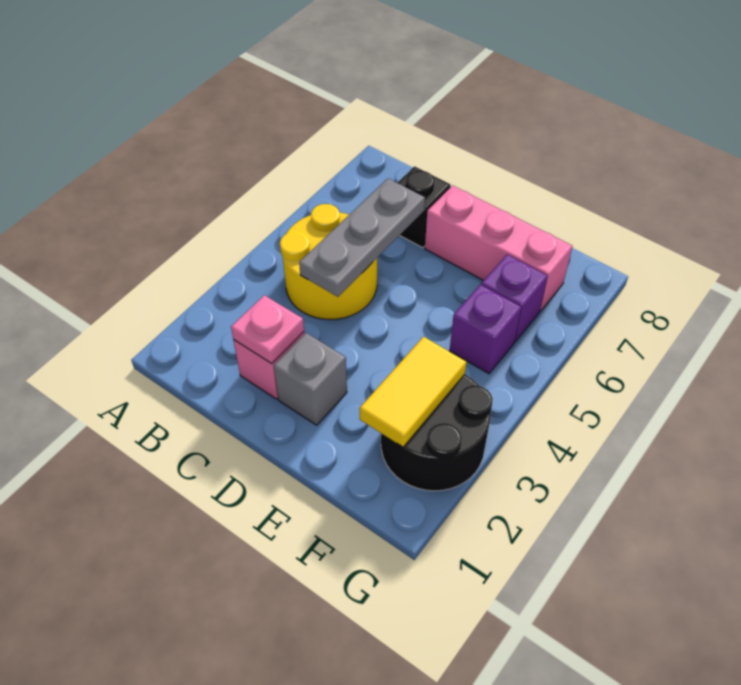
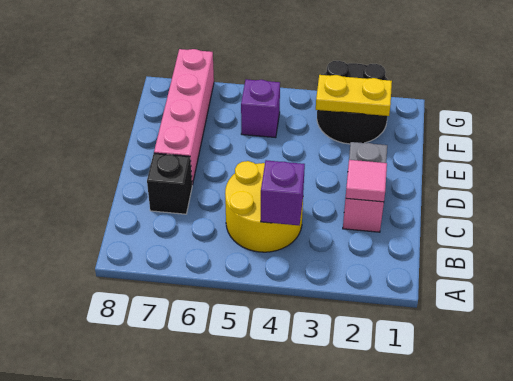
pink plate C2 level 2 -> pink tile C2 level 2
grey plate C4:C6 level 2 -> none
pink brick D7:F7 level 1 -> pink brick D7:G7 level 1
yellow tile F2:F3 level 2 -> yellow plate F2:F3 level 2
purple brick F6 level 1 -> purple brick B4 level 2

